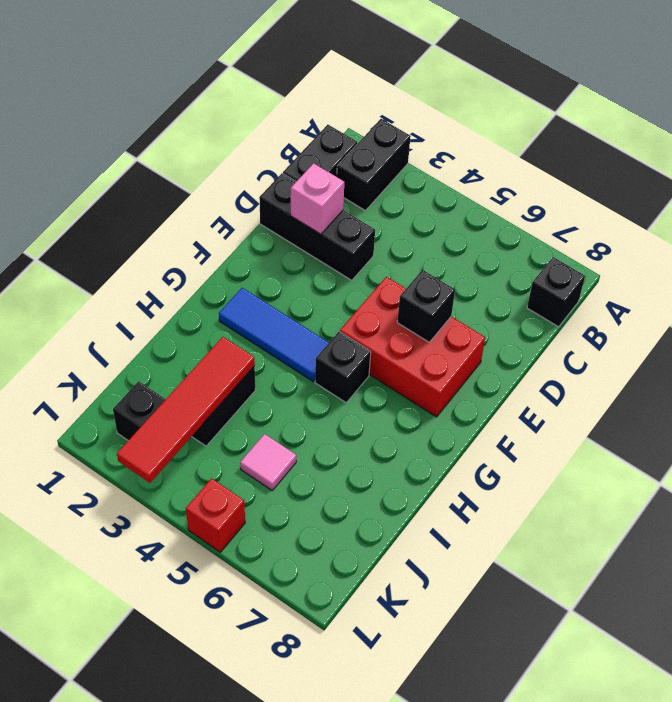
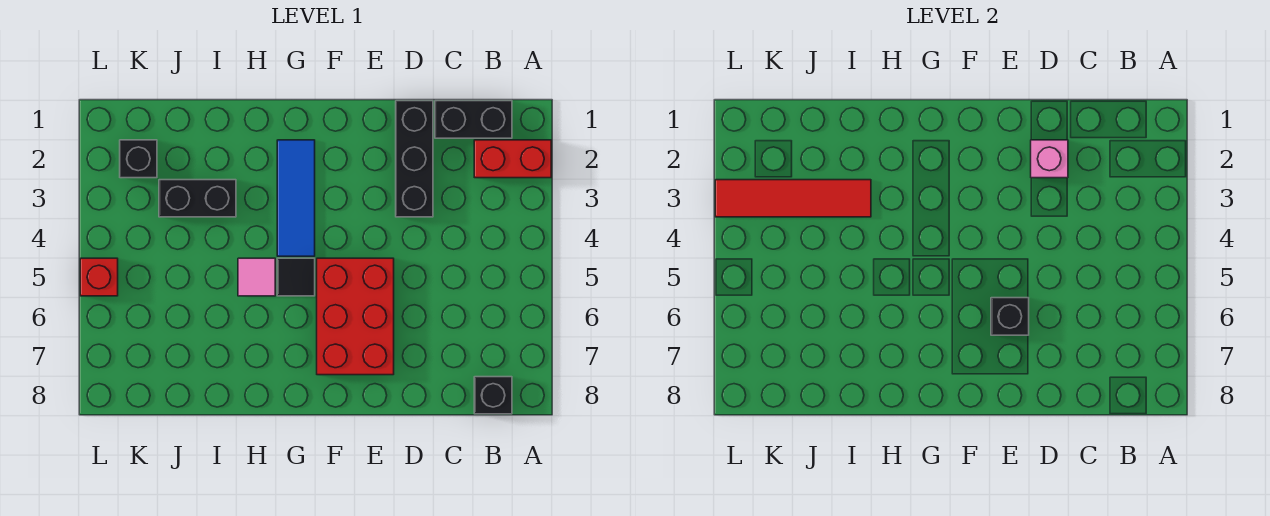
black brick A2:B2 level 1 -> red brick A2:B2 level 1
black brick G5 level 1 -> black tile G5 level 1
pink tile J5 level 1 -> pink tile H5 level 1

